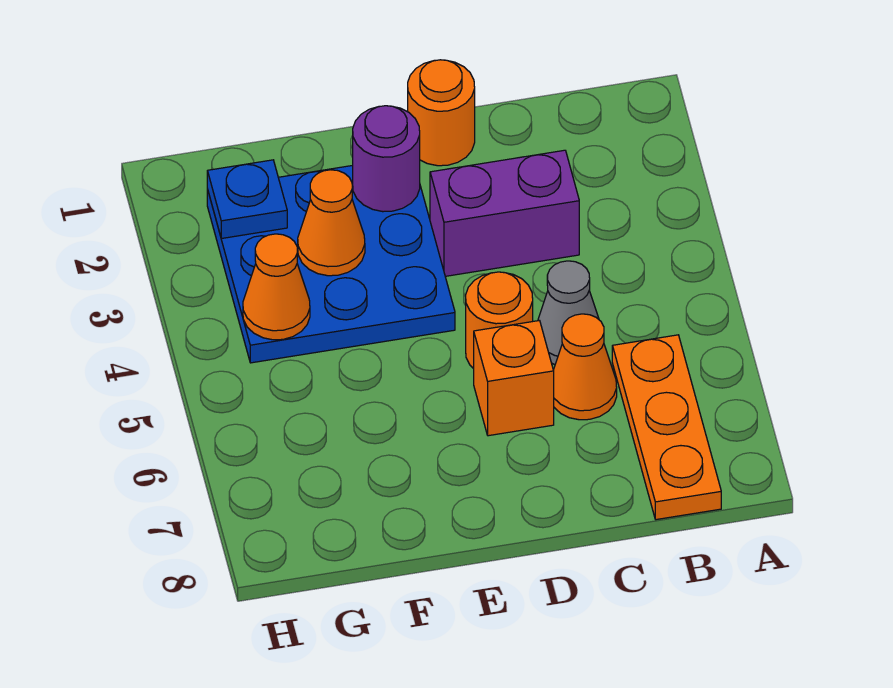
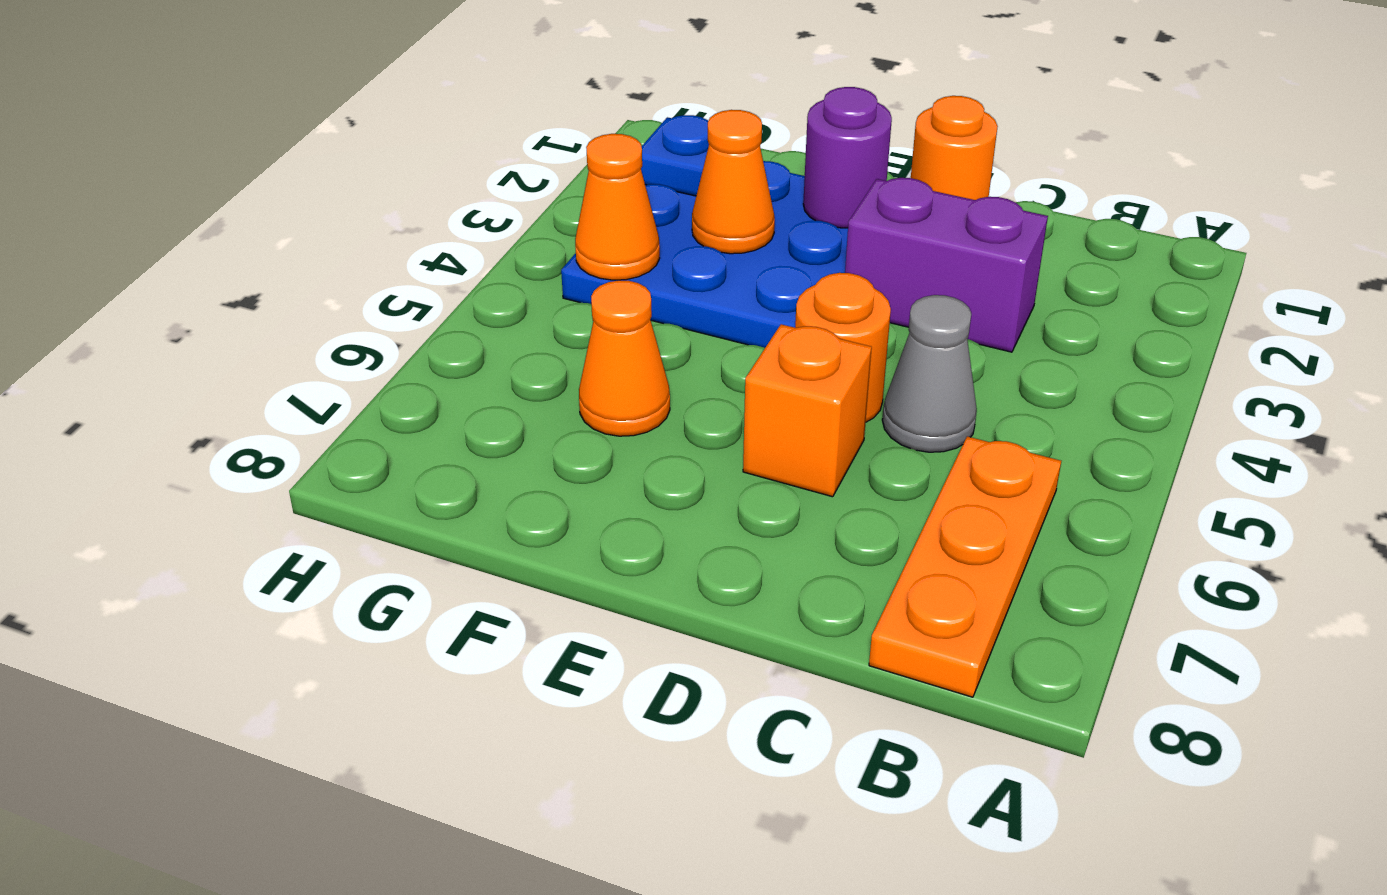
orange cone C6 level 1 -> orange cone F6 level 1

